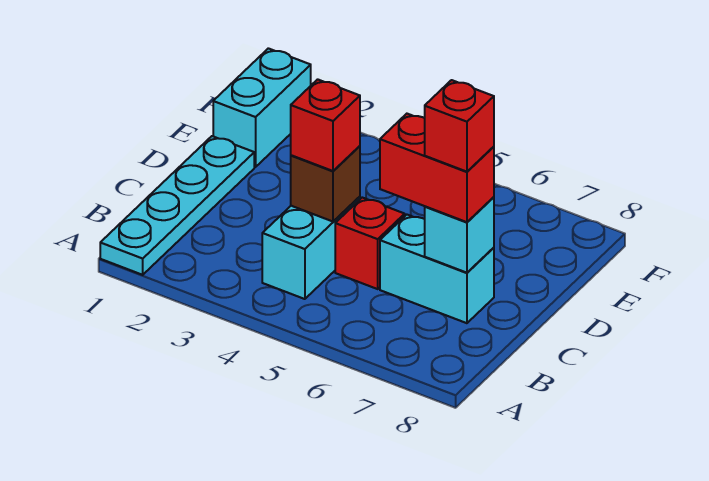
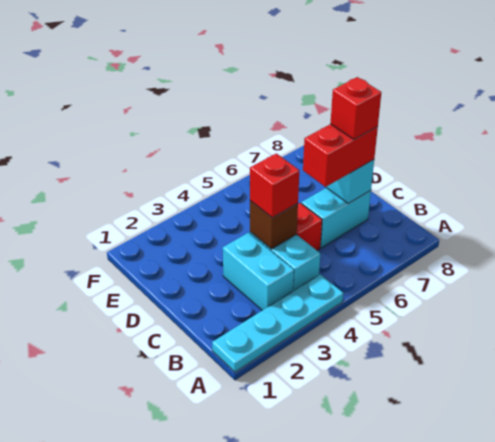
cyan plate A1:D1 level 1 -> cyan plate A1:A4 level 1
cyan brick E1:F1 level 1 -> cyan brick B3:C3 level 1

